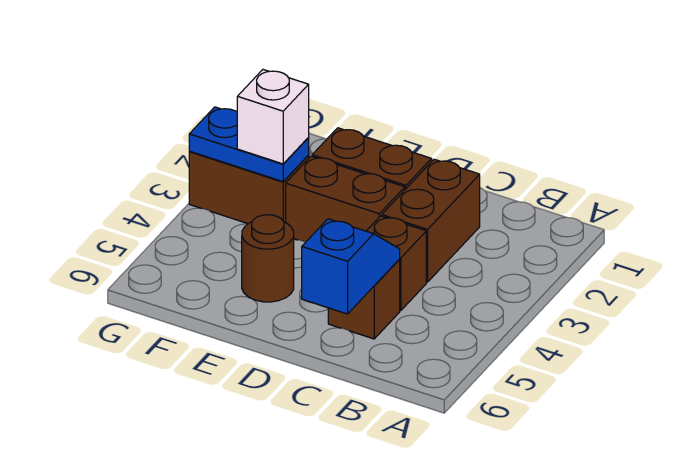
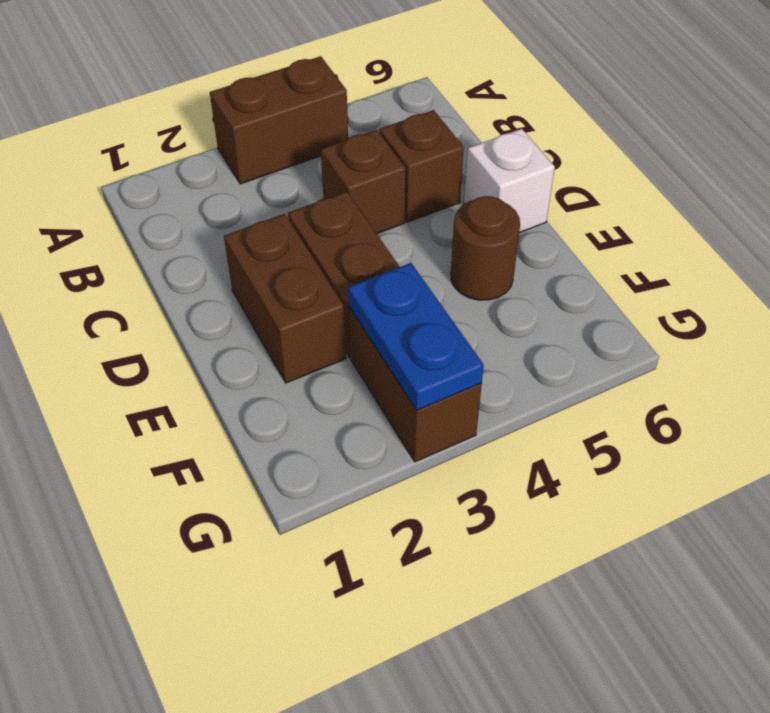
brown brick C2:C3 level 1 -> brown brick A3:A4 level 1
blue slope C5:C6 level 2 top 6 -> none
white brick F3 level 3 -> white brick D6 level 1

